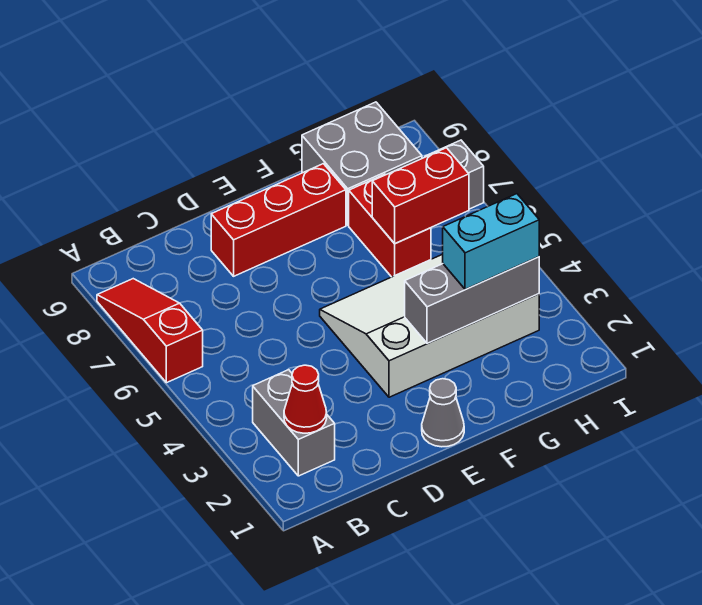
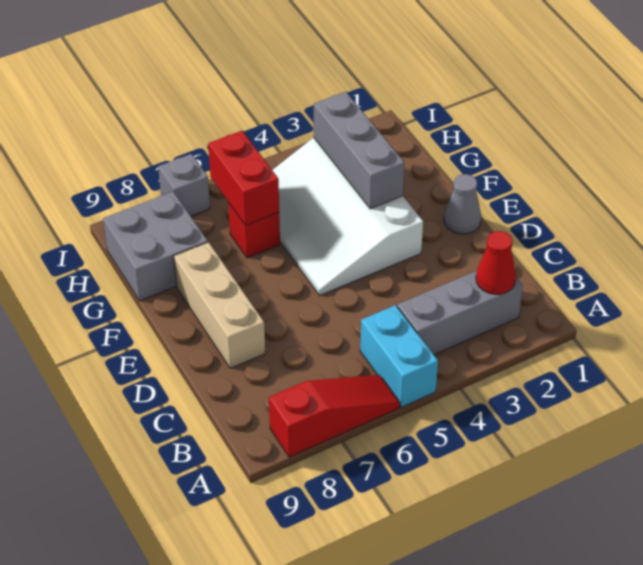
red slope A6:A8 level 1 top 6 -> red slope A6:A8 level 1 top 8
grey brick B2:B3 level 1 -> grey brick B2:B4 level 1
red brick D8:F8 level 1 -> tan brick D8:F8 level 1
cyan brick G3:H3 level 3 -> cyan brick A5:B5 level 1
red brick G6:G7 level 1 -> red brick G6 level 1

